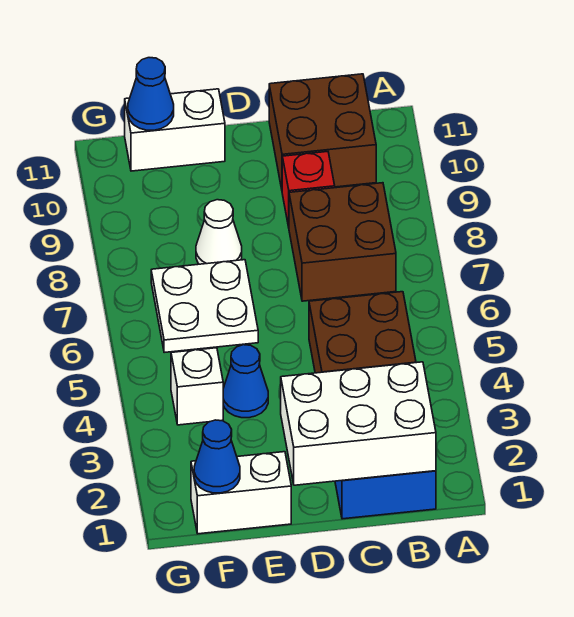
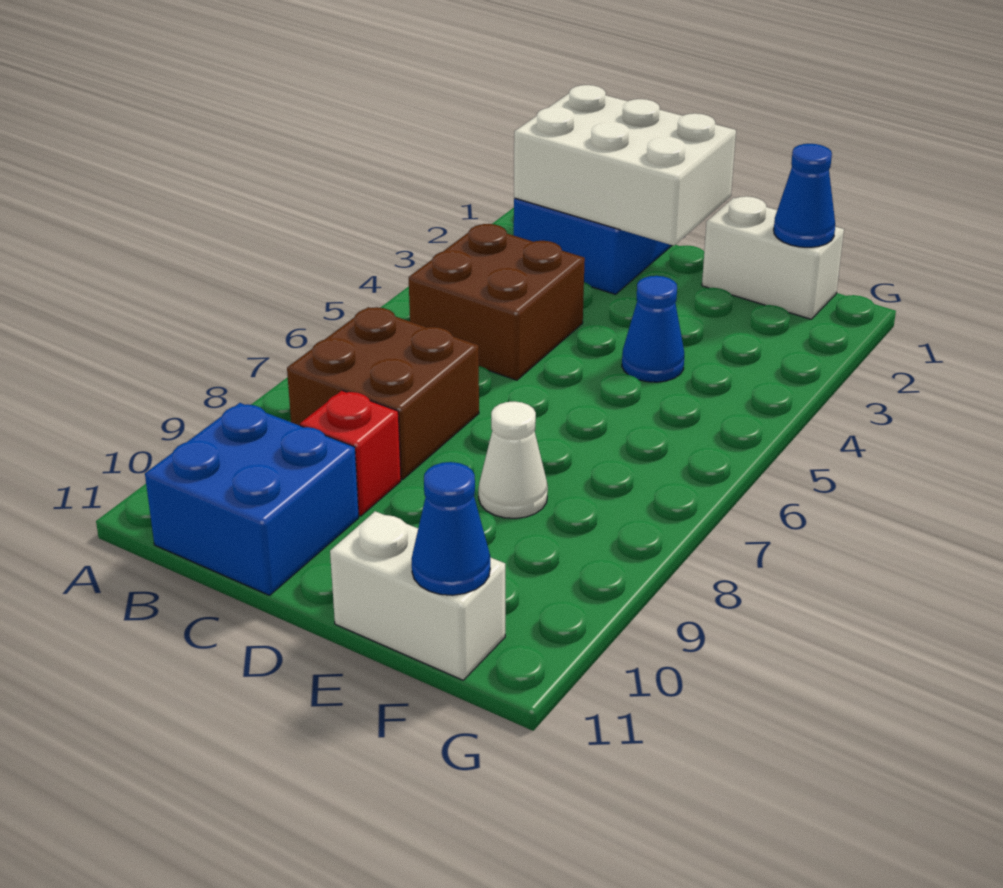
brown brick B10:C11 level 1 -> blue brick B10:C11 level 1
white plate E6:F7 level 1 -> none
white brick F4 level 1 -> none

